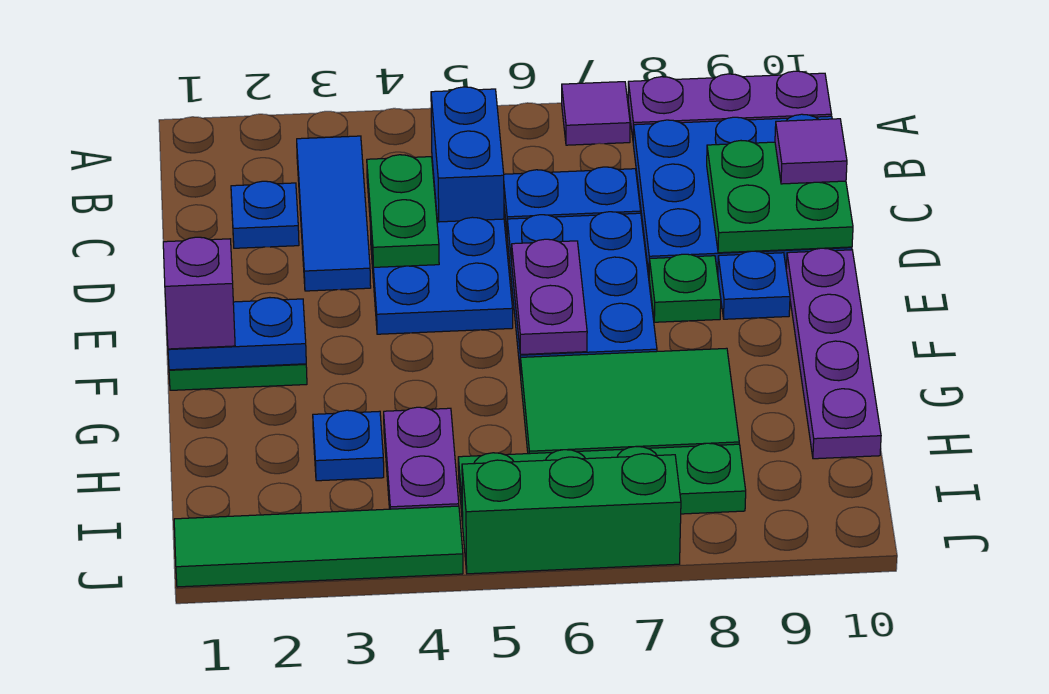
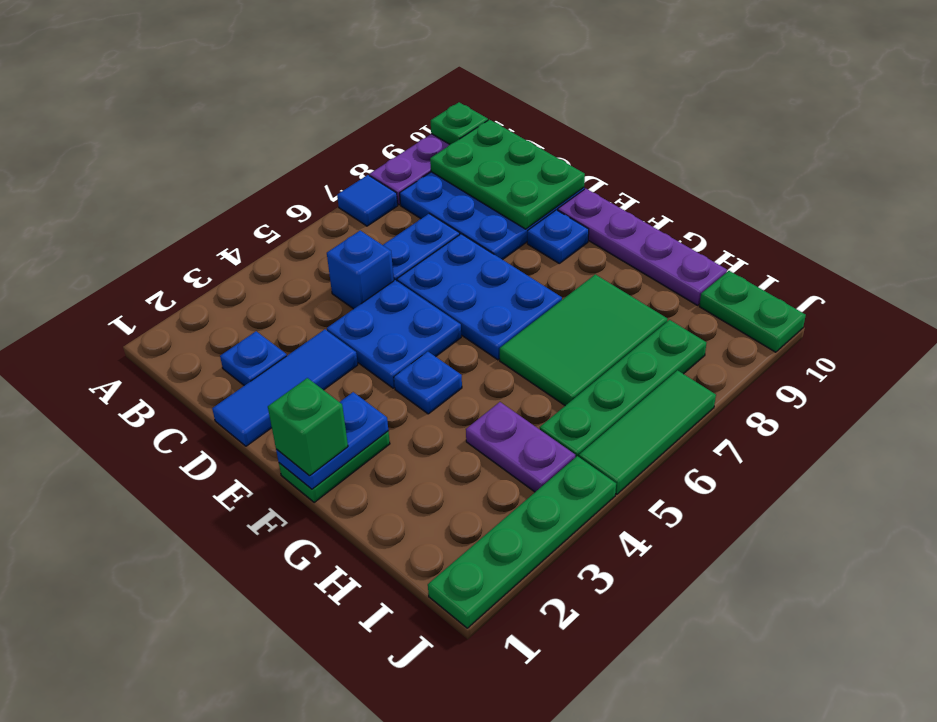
purple tile A7 level 1 -> blue tile A7 level 1
blue tile B3:D3 level 1 -> blue tile D1:D3 level 1
blue brick B5:C5 level 1 -> blue brick C5 level 1
green plate C4:D4 level 2 -> green plate I10:J10 level 1
green plate C9:D10 level 2 -> green plate B9:D10 level 2
purple tile C10 level 3 -> none
purple plate E6:F6 level 2 -> none
green plate E8 level 1 -> green plate A10 level 2
purple brick F1 level 3 -> green brick F1 level 3
blue plate H3 level 1 -> blue plate F4 level 1
green tile J1:J4 level 1 -> green plate J1:J4 level 1
green brick J5:J7 level 1 -> green tile J5:J7 level 1

